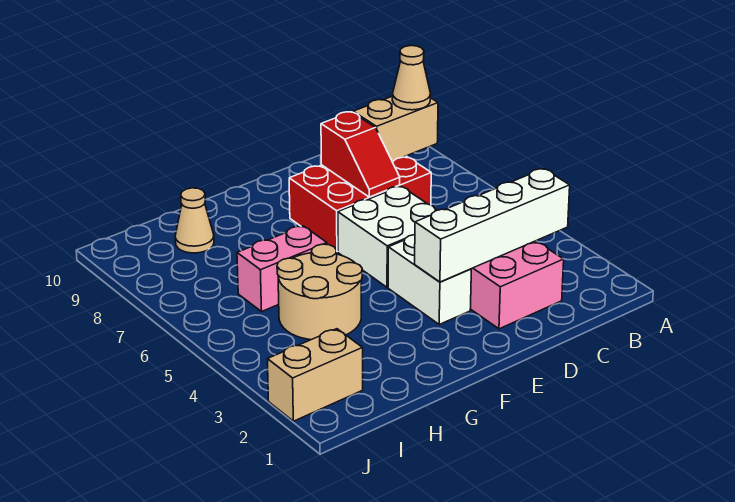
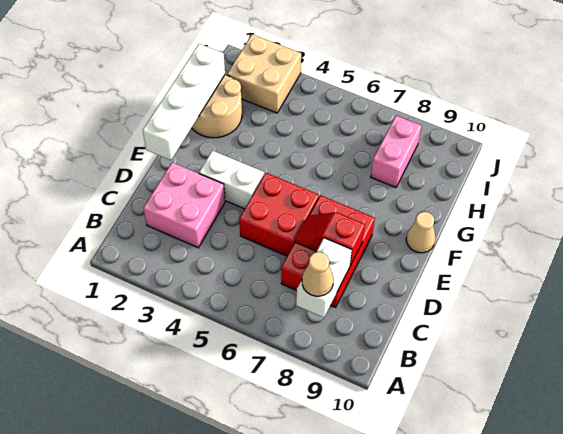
white brick B3:E3 level 2 -> white brick E1:H1 level 2
tan brick B8:C8 level 2 -> white brick B8:C8 level 2
white brick D5:E6 level 1 -> red brick D5:E6 level 1
tan round brick G4:H5 level 1 -> tan round brick G1:H2 level 1
pink brick G6:H6 level 1 -> pink brick H8:I8 level 1
tan cone H9 level 1 -> tan cone F10 level 1
tan brick I2:J2 level 1 -> tan brick I2:J3 level 1

